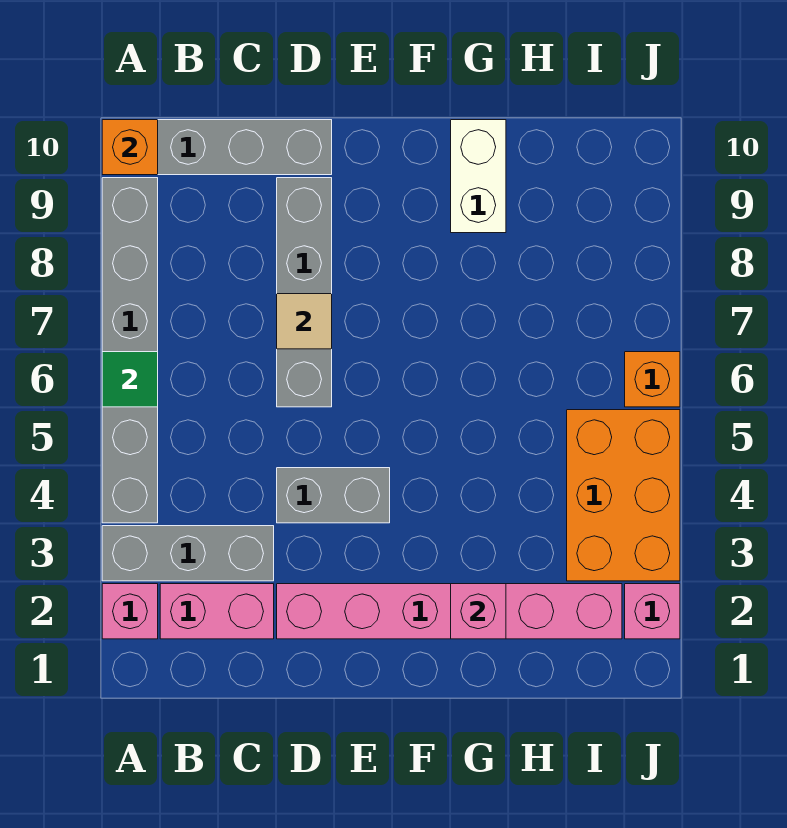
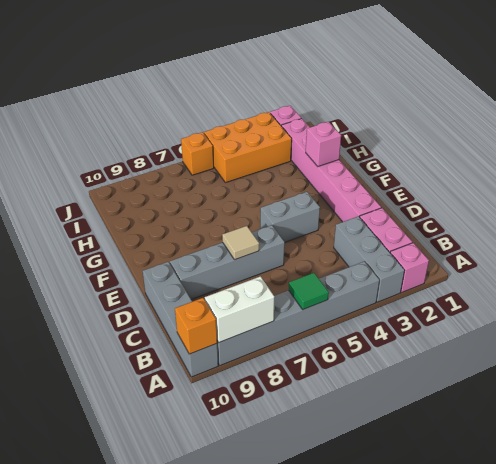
grey brick D4:E4 level 1 -> grey brick E4:E5 level 1
white brick G9:G10 level 1 -> white brick A8:A9 level 2

